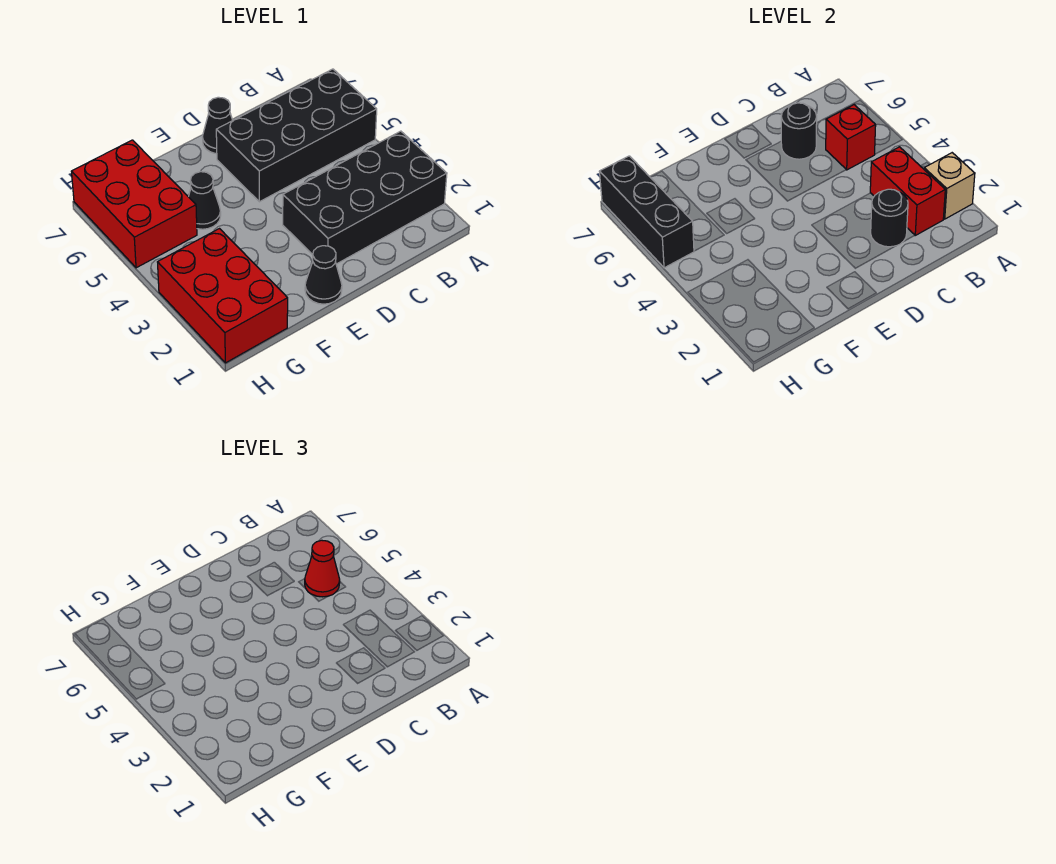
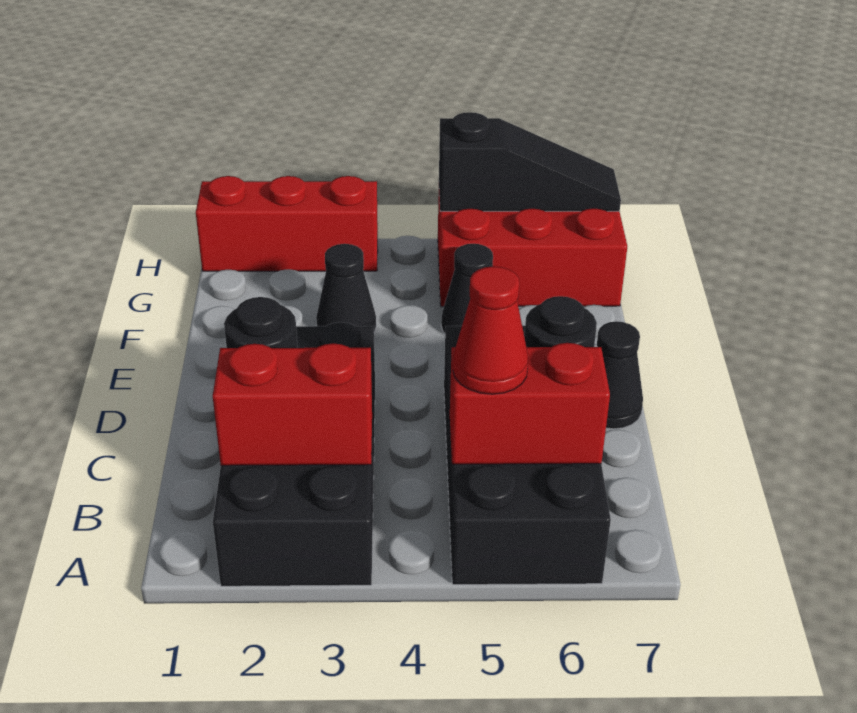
tan brick A2 level 2 -> none
red brick B5 level 2 -> red brick B5:B6 level 2
black cone E1 level 1 -> black cone F3 level 1
red brick G1:H3 level 1 -> red brick H1:H3 level 1
black brick H5:H7 level 2 -> black slope H5:H7 level 2 top 5

